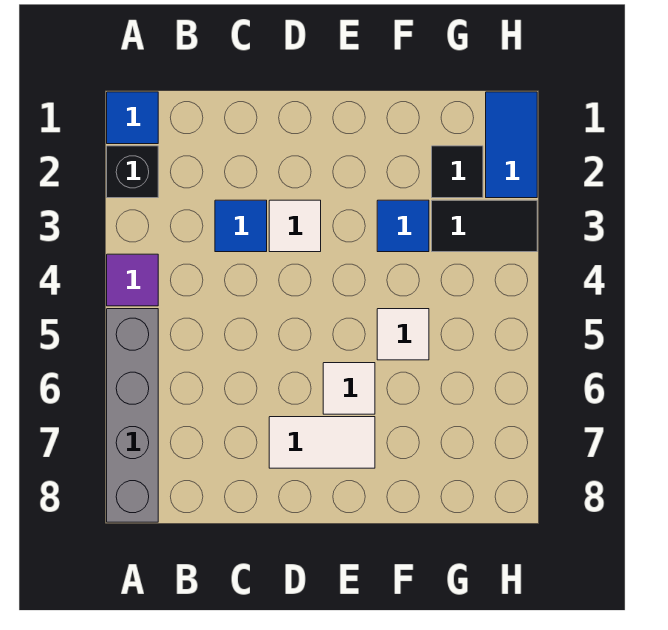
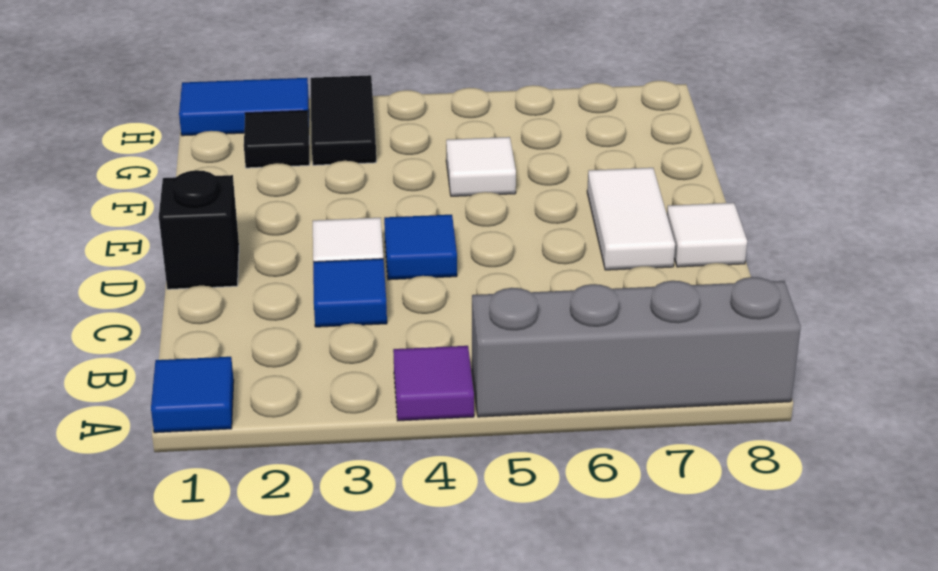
black brick A2 level 1 -> black brick D1 level 1
white tile E6 level 1 -> white tile D8 level 1
blue tile F3 level 1 -> blue tile D4 level 1

